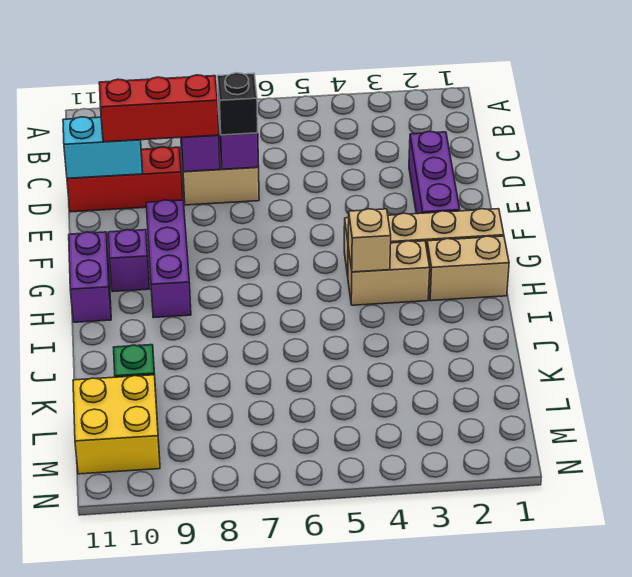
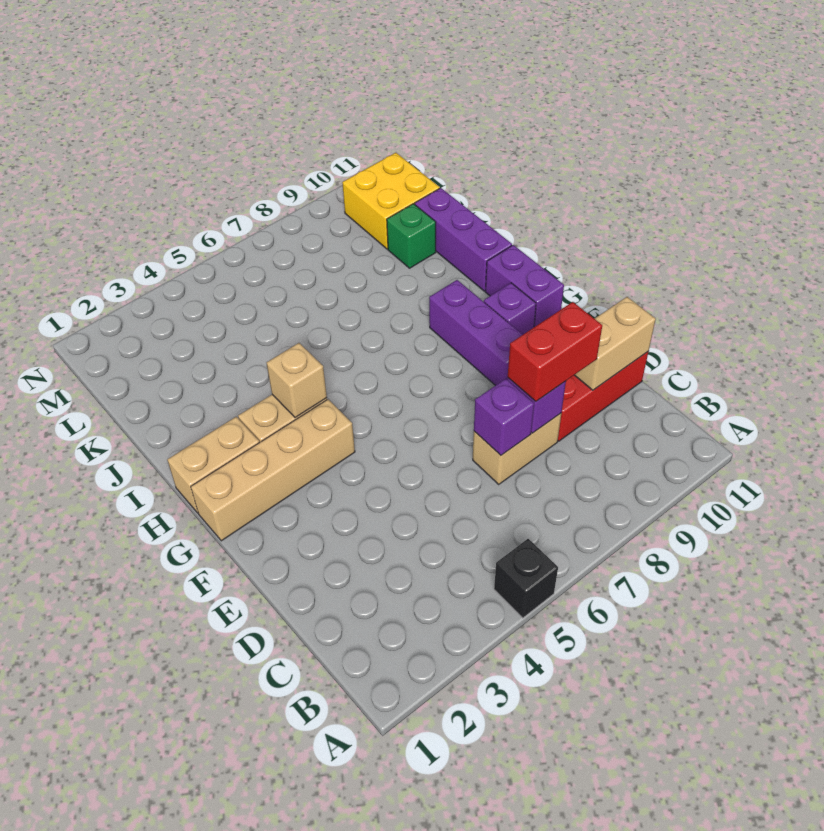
purple brick D2:F2 level 1 -> purple brick I11:K11 level 1
black brick D7 level 3 -> black brick A5 level 1
red brick D8:D10 level 3 -> red brick D8:D9 level 3
cyan brick D10:D11 level 2 -> tan brick D10:D11 level 2

